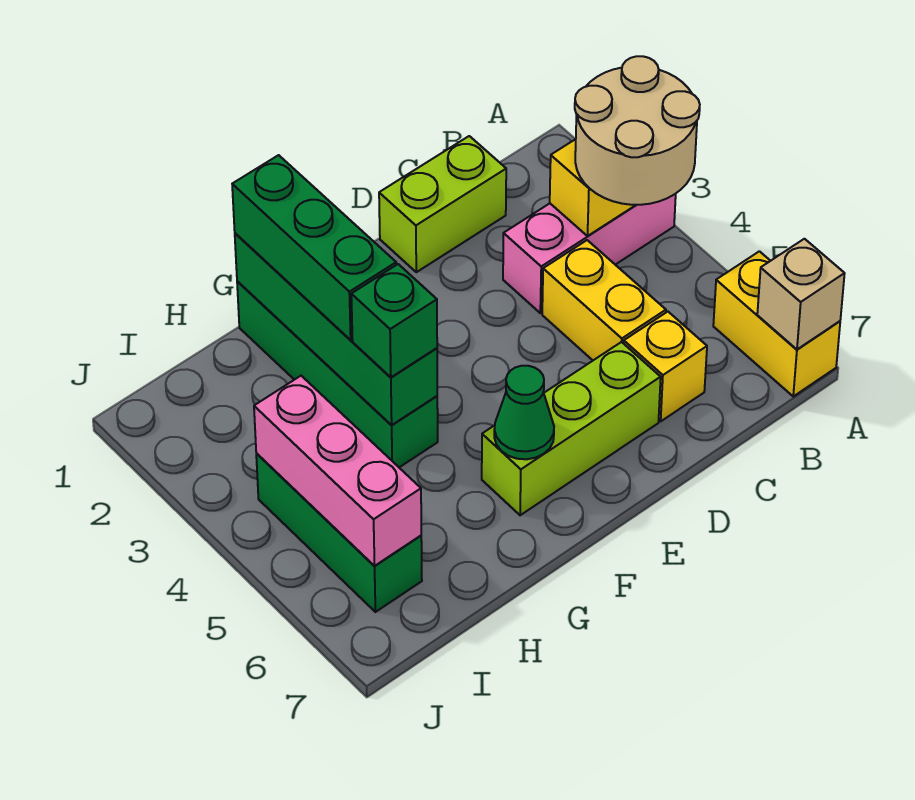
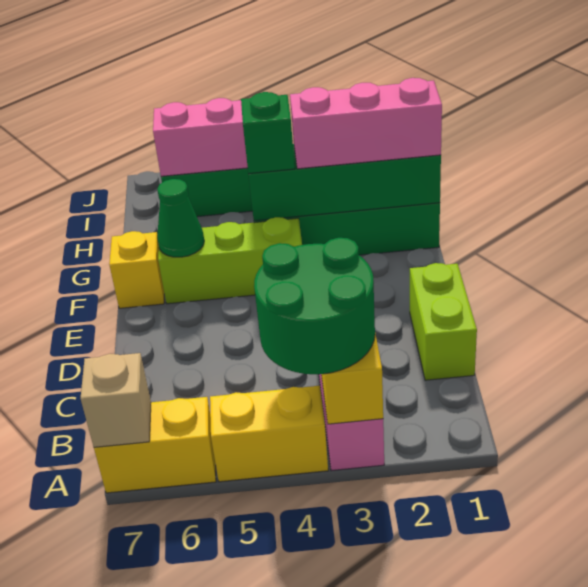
tan round brick A3:B4 level 3 -> green round brick A3:B4 level 3
yellow brick C4:C5 level 1 -> yellow brick A4:A5 level 1
yellow brick C6 level 1 -> yellow brick F7 level 1
lime brick D6:F6 level 1 -> lime brick F4:F6 level 1
green brick G1:G3 level 3 -> pink brick G1:G3 level 3

